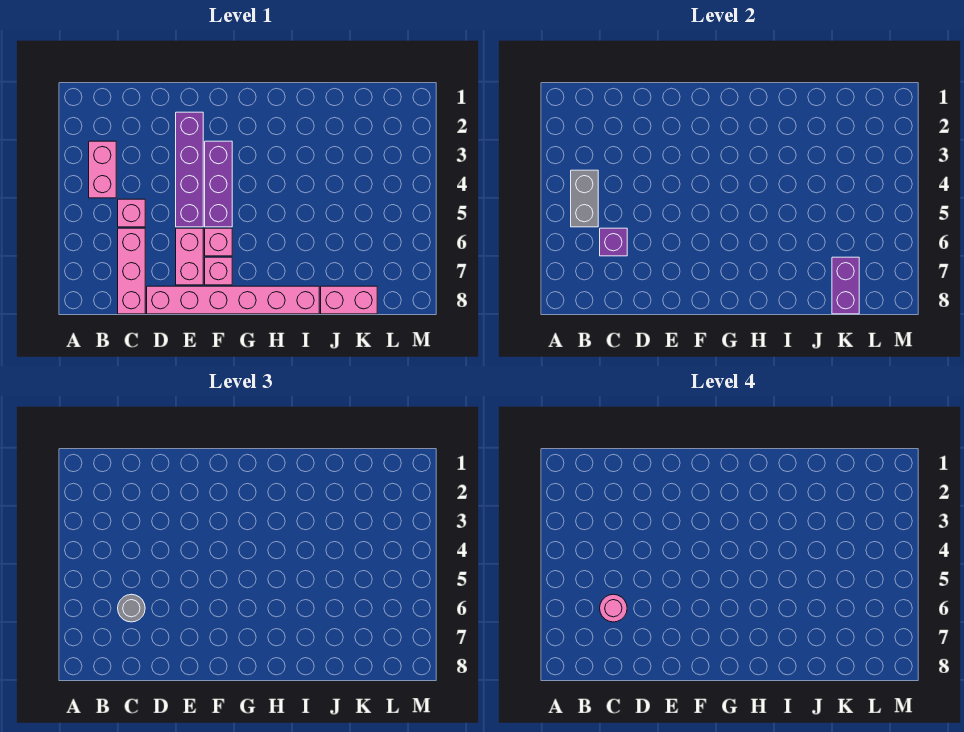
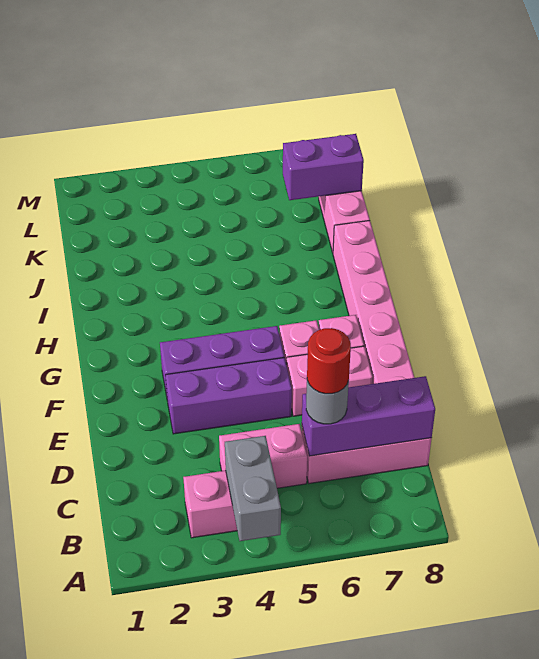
grey brick B4:B5 level 2 -> grey brick A4:B4 level 2
pink brick C5 level 1 -> pink brick C4:C5 level 1
purple brick C6 level 2 -> purple brick C6:C8 level 2
pink round brick C6 level 4 -> red round brick C6 level 4
purple brick E2:E5 level 1 -> purple brick E3:E5 level 1

